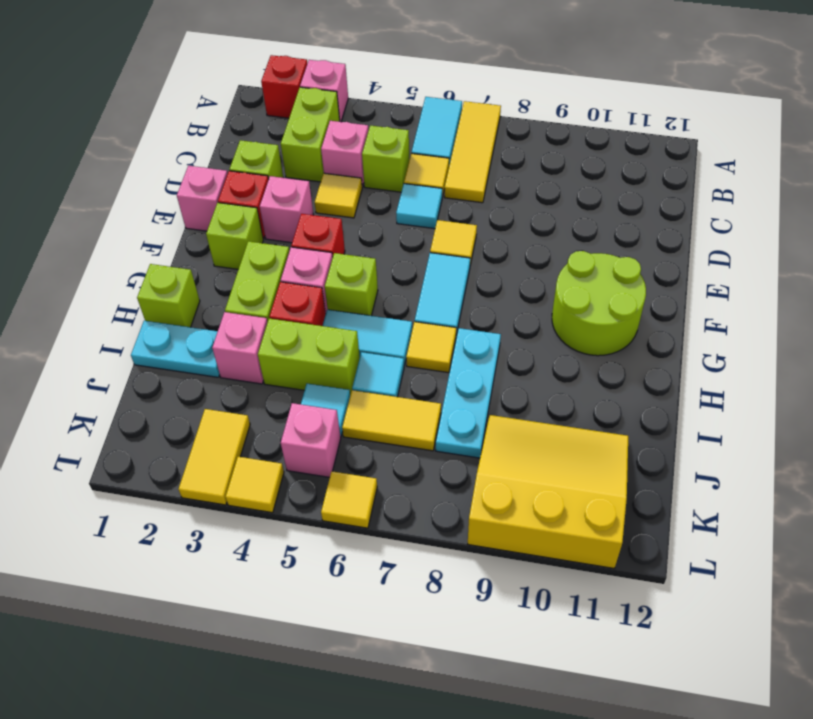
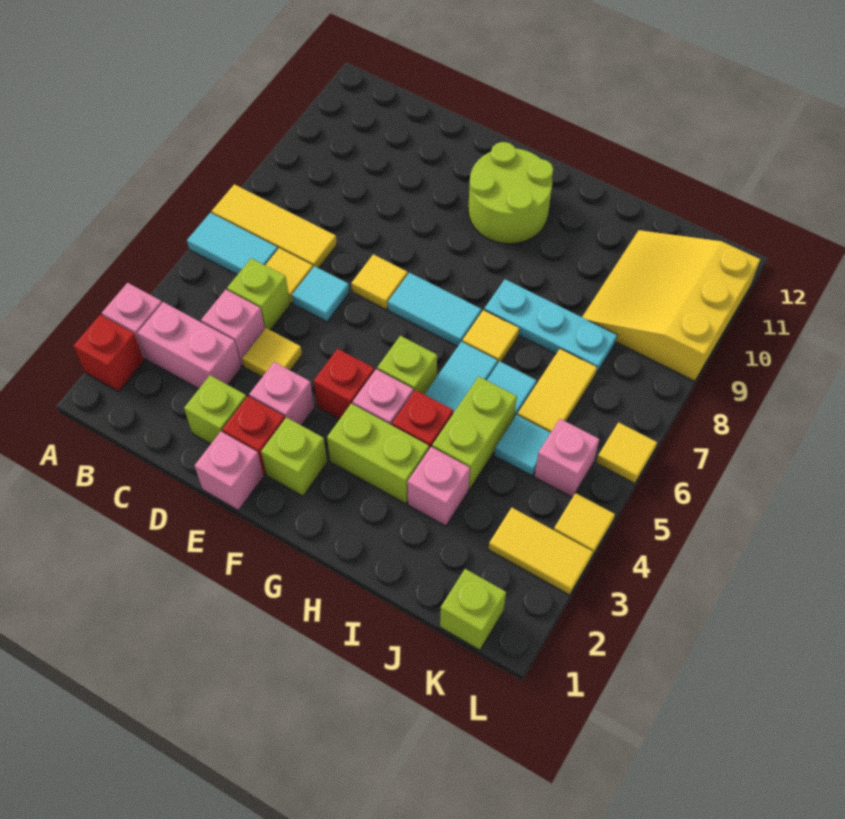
lime brick B3:C3 level 1 -> pink brick B3:C3 level 1
lime brick H1 level 1 -> lime brick K1 level 1
cyan plate I1:I2 level 1 -> none

